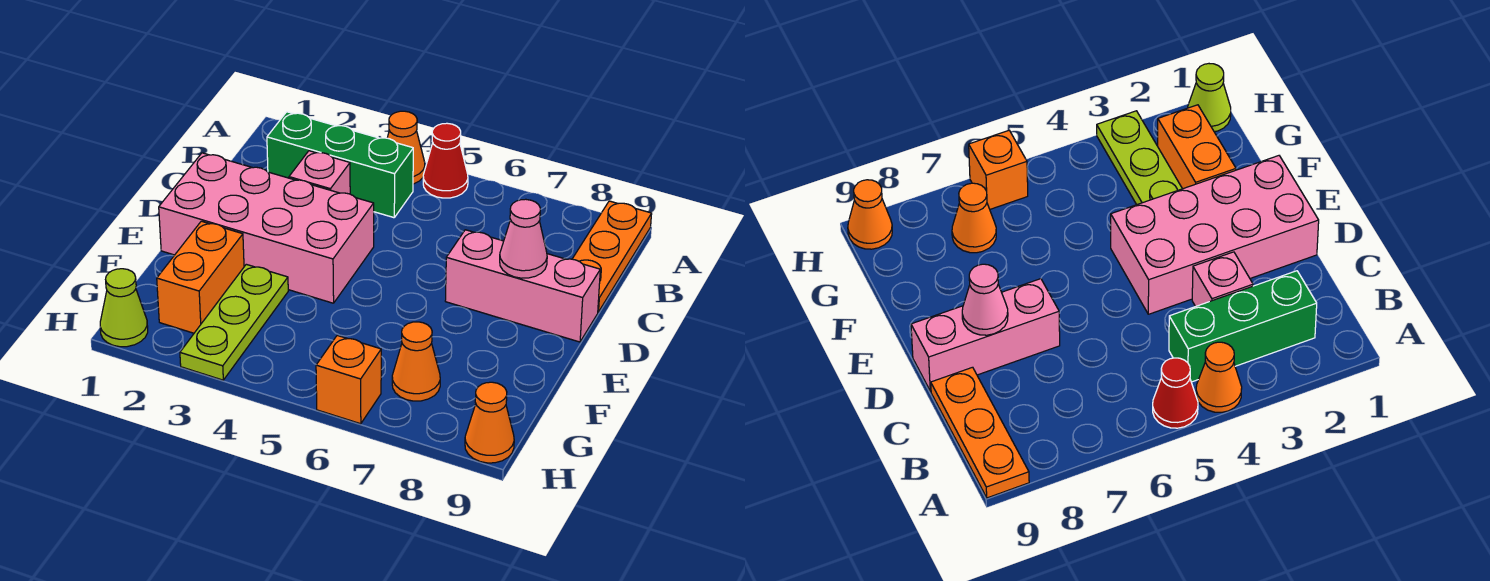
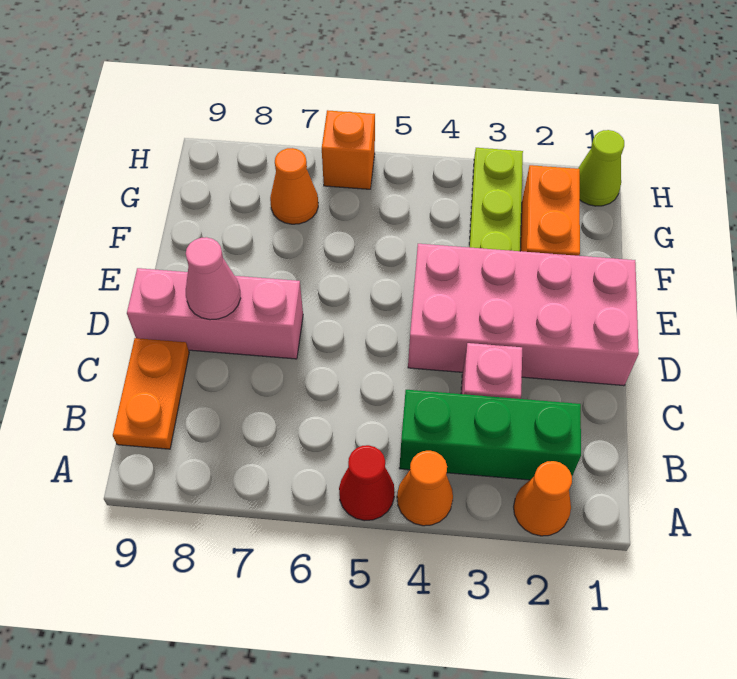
orange plate A9:C9 level 1 -> orange plate B9:C9 level 1
orange cone H9 level 1 -> orange cone A2 level 1

